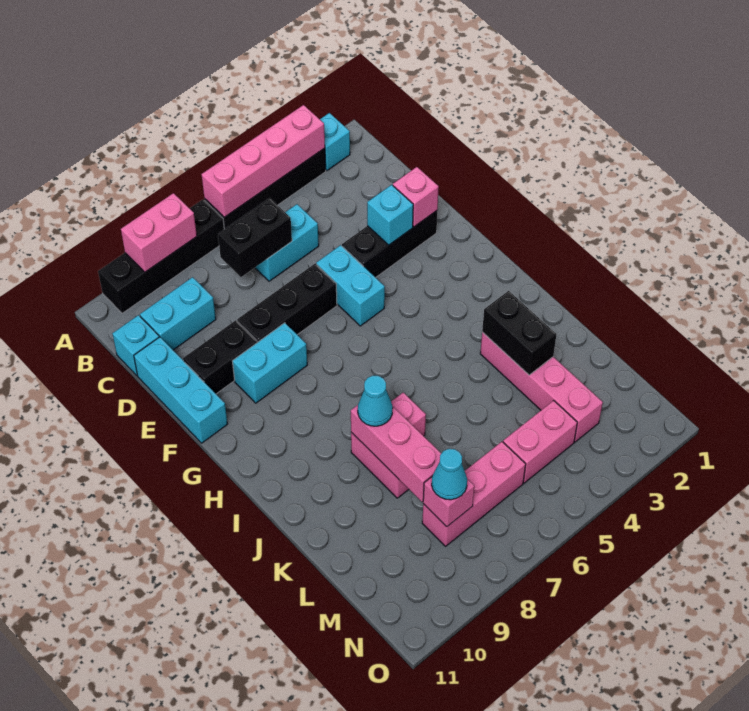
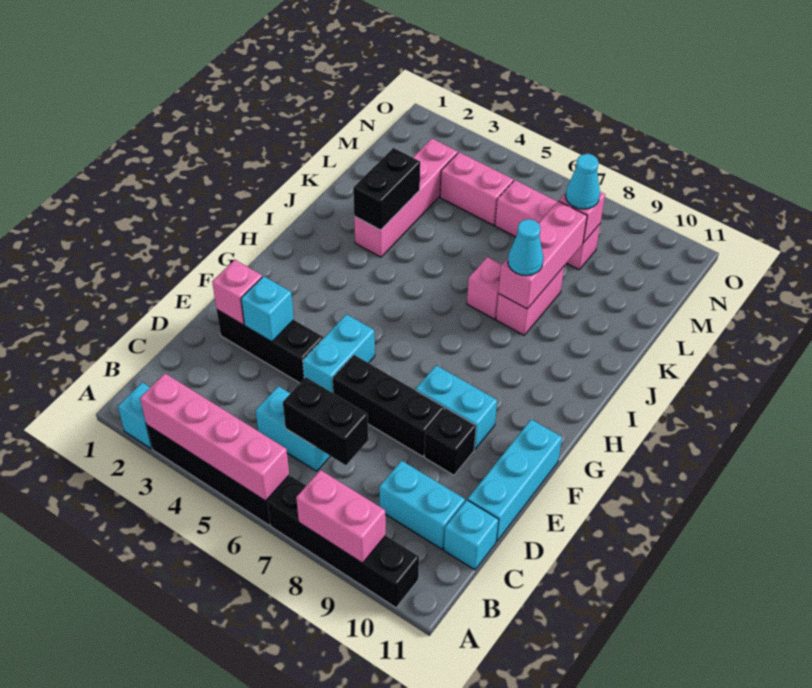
black brick E9:E10 level 1 -> black brick E9 level 1

